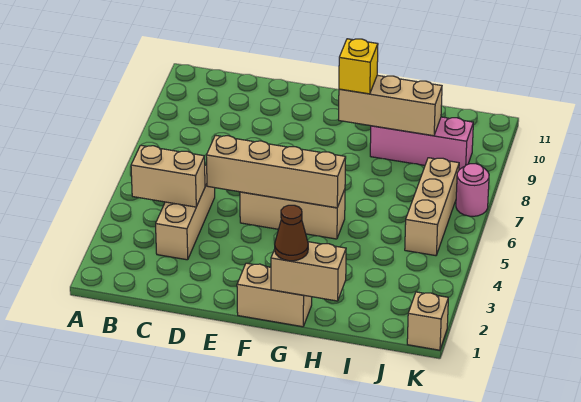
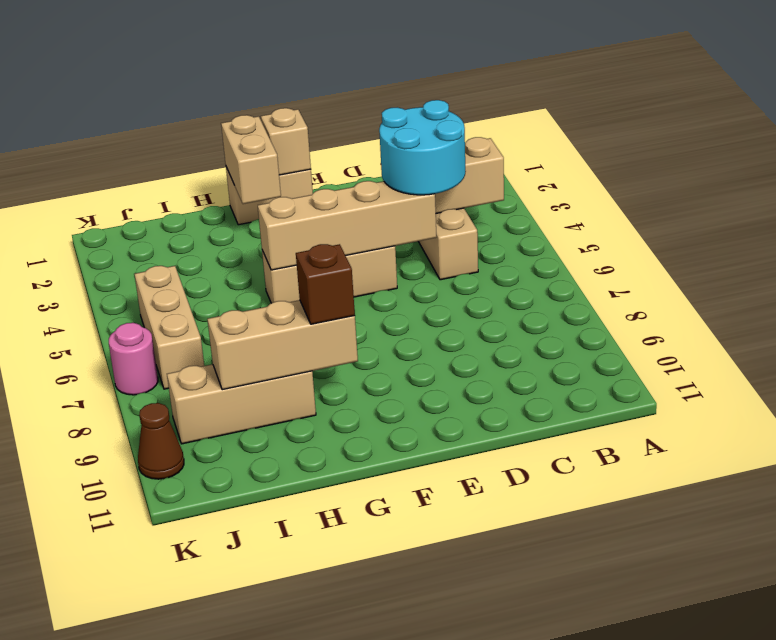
none -> cyan round brick C4:D5 level 3
tan brick G1:H1 level 2 -> tan brick G1:G2 level 2
brown cone G1 level 3 -> brown cone K10 level 1
yellow brick G9 level 3 -> brown brick G9 level 3
pink brick H9:J9 level 1 -> tan brick H9:J9 level 1
tan brick K1 level 1 -> tan brick F1 level 2

